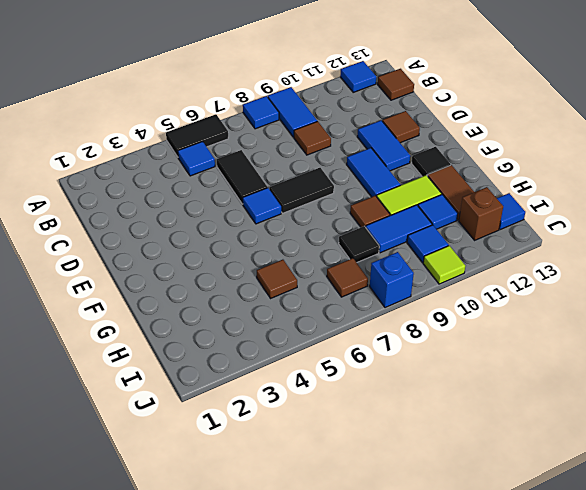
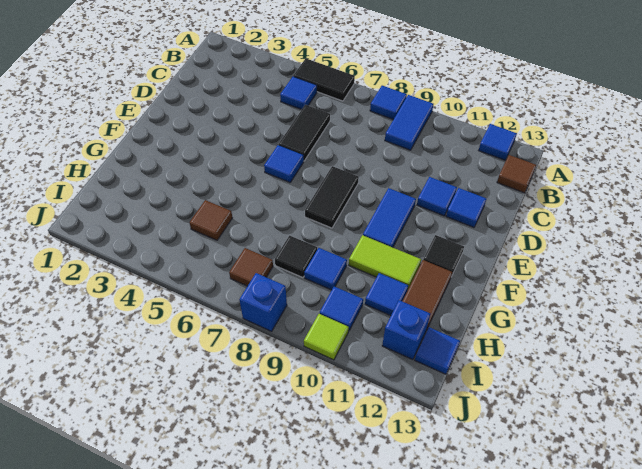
brown tile C9 level 1 -> none
blue tile D11:E11 level 1 -> blue tile D11 level 1
brown tile D12 level 1 -> blue tile D12 level 1
black tile E7:E8 level 1 -> black tile E8:F8 level 1
brown tile G9 level 1 -> none
blue tile H9:H10 level 1 -> blue tile H9 level 1
brown brick I12 level 1 -> blue brick I12 level 1

